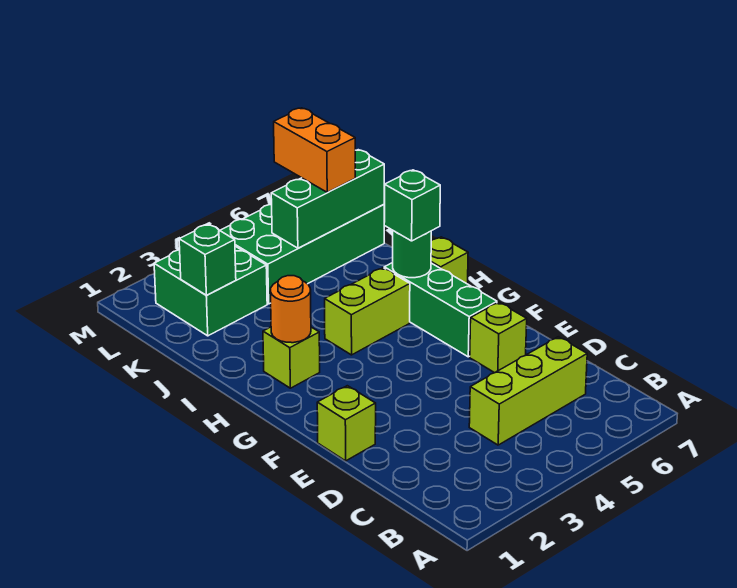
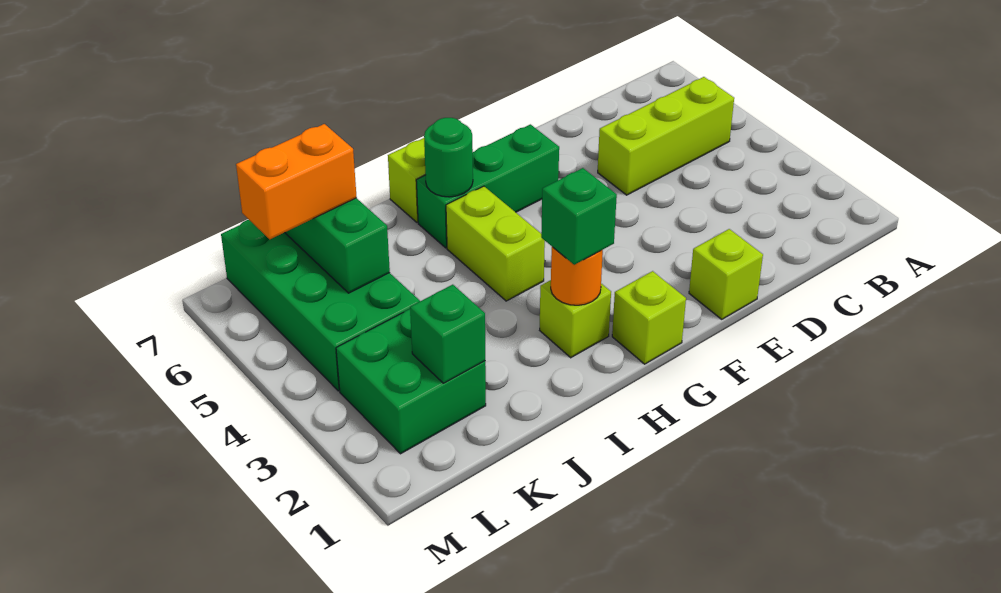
lime brick C4:C6 level 1 -> lime brick B5:D5 level 1
lime brick E6 level 1 -> lime brick G1 level 1
green brick H6 level 3 -> green brick H2 level 3

